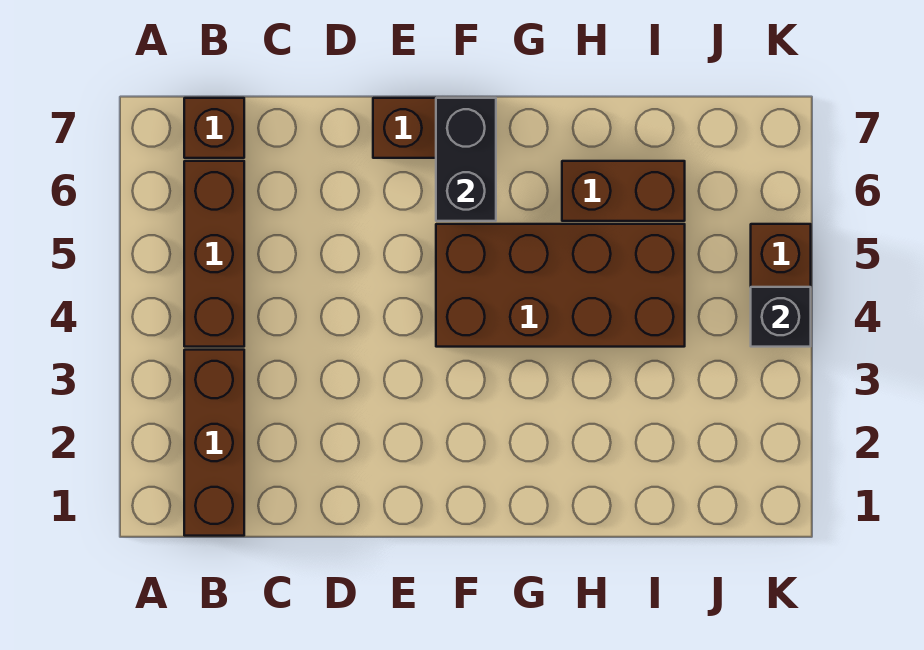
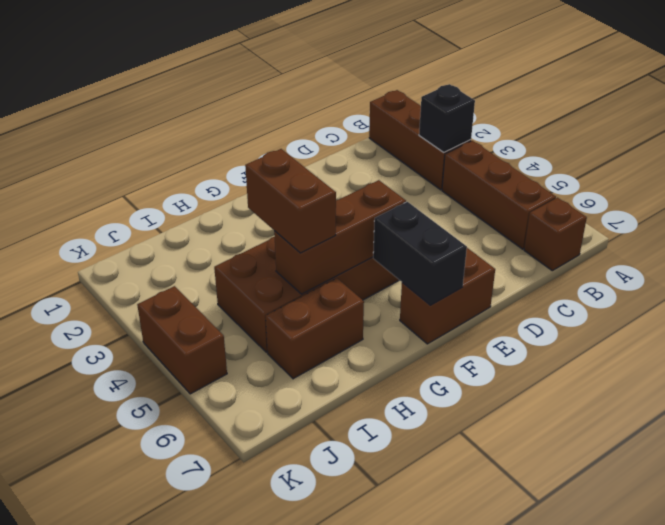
none -> brown brick F5:H5 level 2
none -> brown brick H4:H5 level 3
black brick K4 level 2 -> black brick B3 level 2

